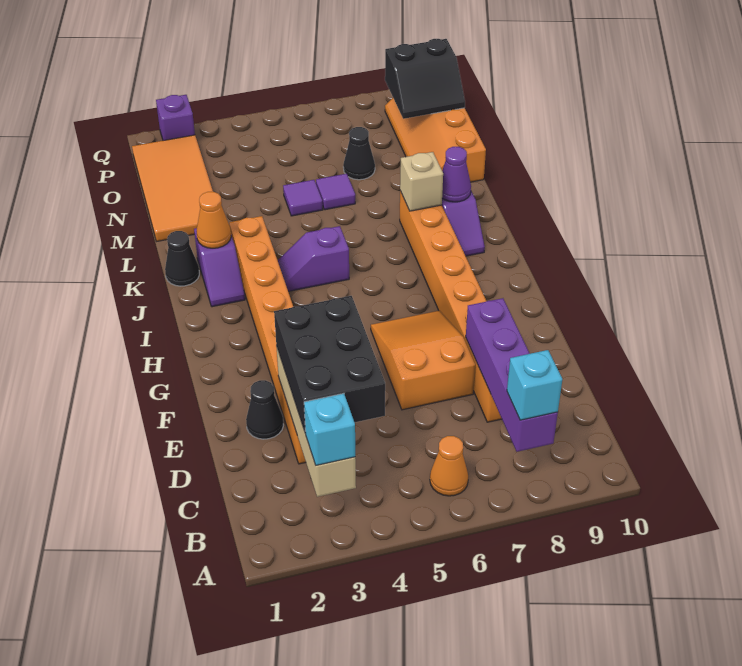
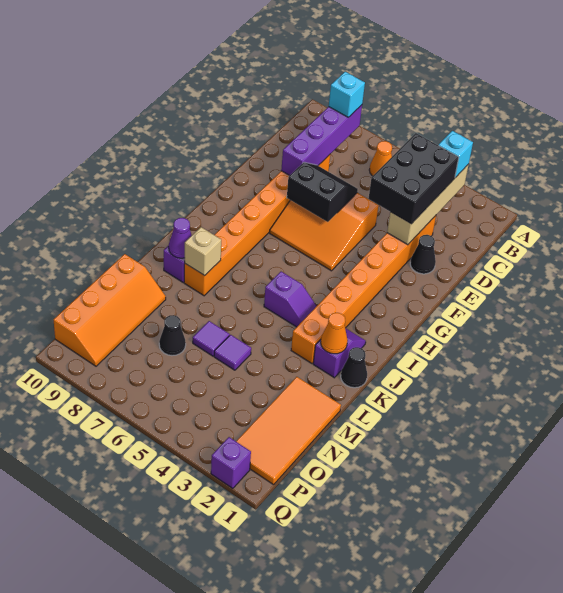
orange slope E6:G7 level 1 top E -> orange slope E5:G7 level 1 top E
black slope O9:P10 level 2 top P -> black slope E6:F7 level 2 top F

